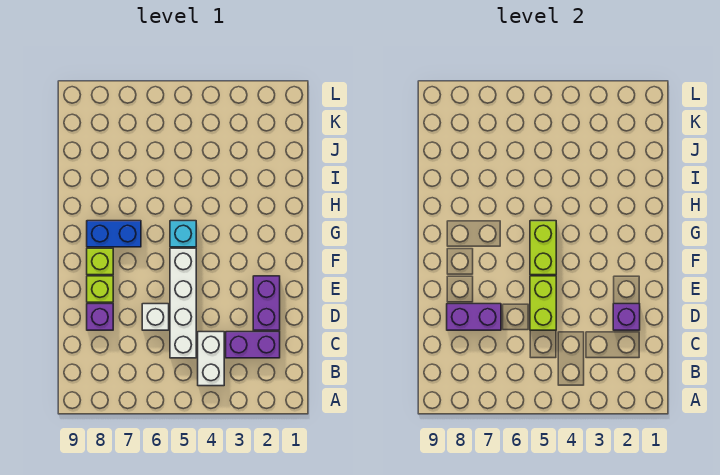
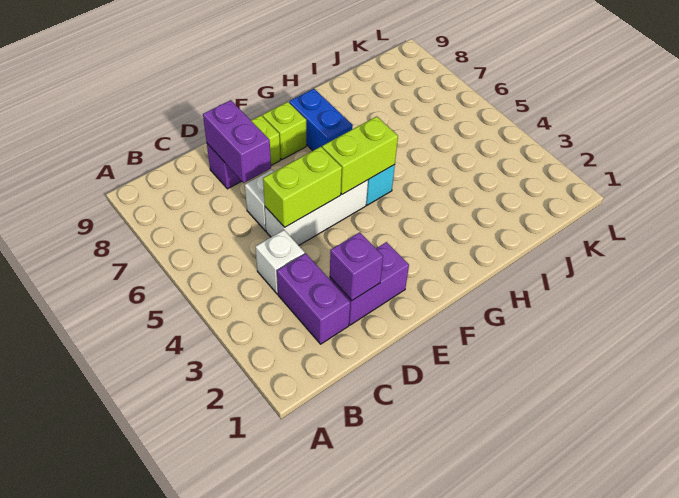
white brick B4:C4 level 1 -> white brick C4 level 1
white brick C5:F5 level 1 -> white brick D5:F5 level 1

